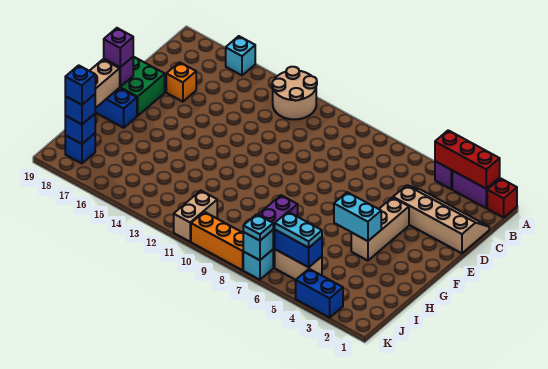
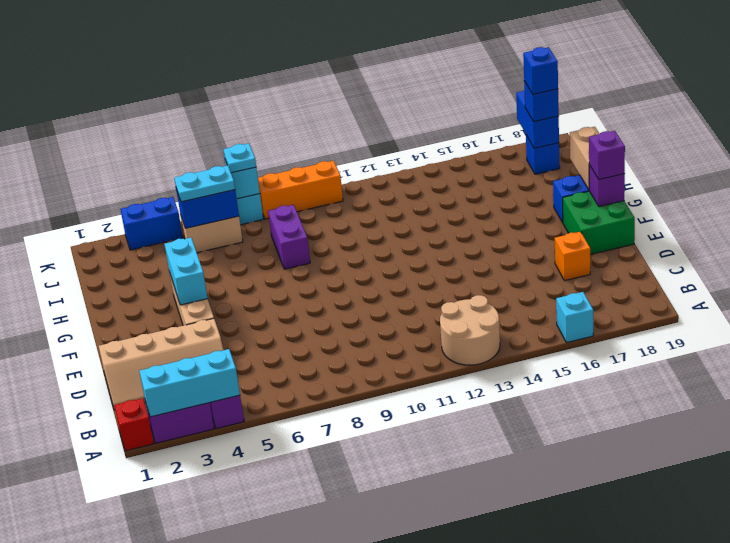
red brick A2:A4 level 2 -> cyan brick A2:A4 level 2
cyan brick G4:G5 level 2 -> cyan brick F4:G4 level 2
tan brick J11:K11 level 1 -> none
blue brick J18 level 2 -> blue brick J18:K18 level 2

